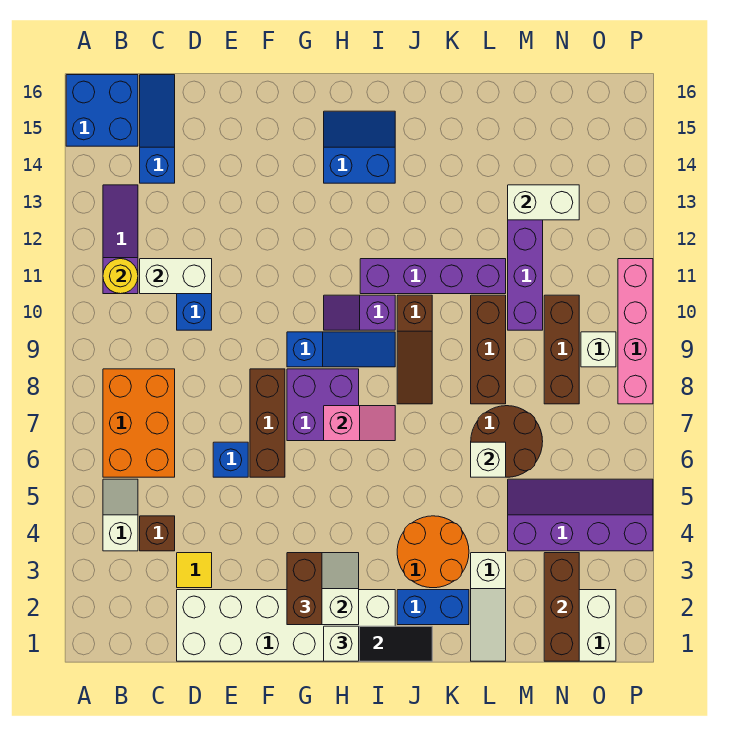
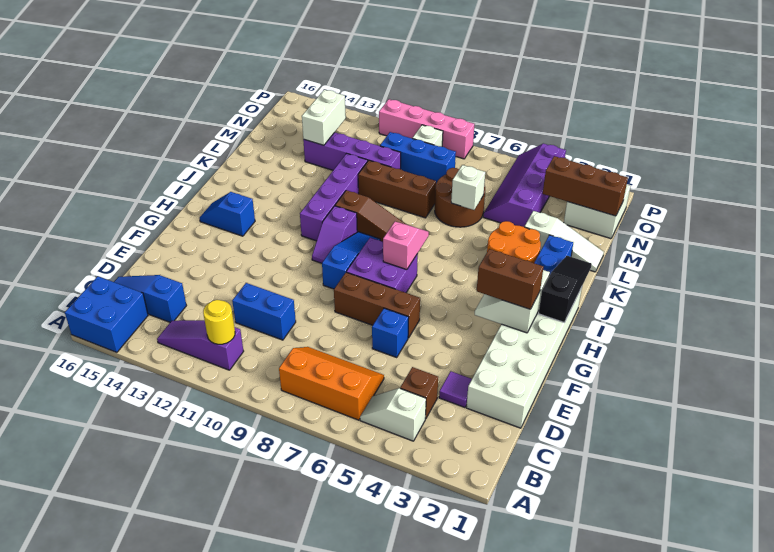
orange brick B6:C8 level 1 -> orange slope B6:C8 level 1 top B
white brick C11:D11 level 2 -> none
yellow tile D3 level 1 -> purple tile D3 level 1
white brick H1 level 3 -> none
blue slope H14:I15 level 1 top 14 -> blue slope H14:H15 level 1 top 14
brown brick N8:N10 level 1 -> blue brick N8:N10 level 1

